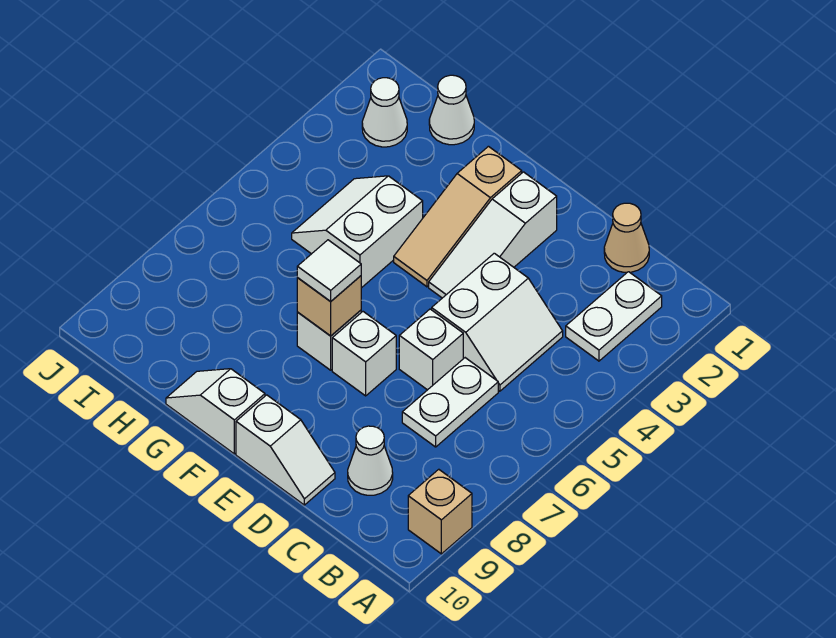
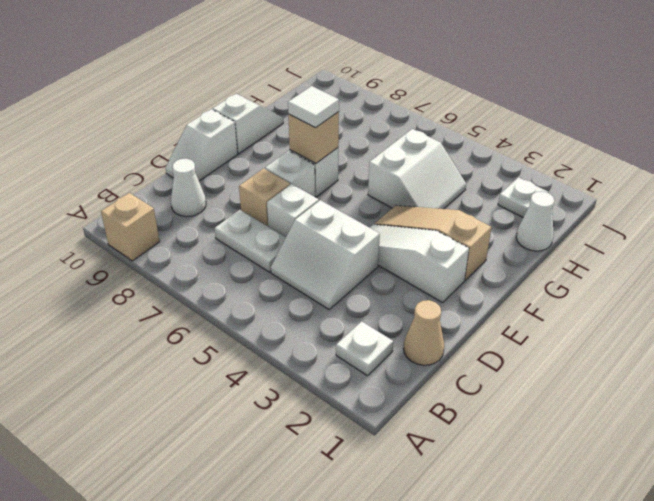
white plate B2:B3 level 1 -> white plate B2 level 1
none -> tan brick D7 level 1
white slope G4:H5 level 1 top G -> white slope G4:H5 level 1 top 5
white cone I2 level 1 -> white plate I2 level 1

